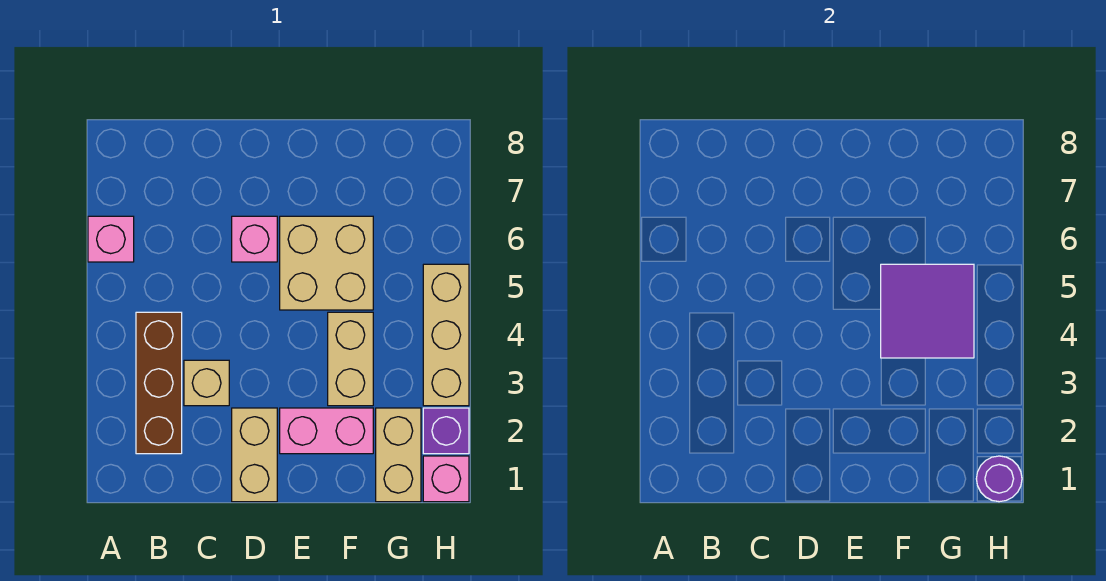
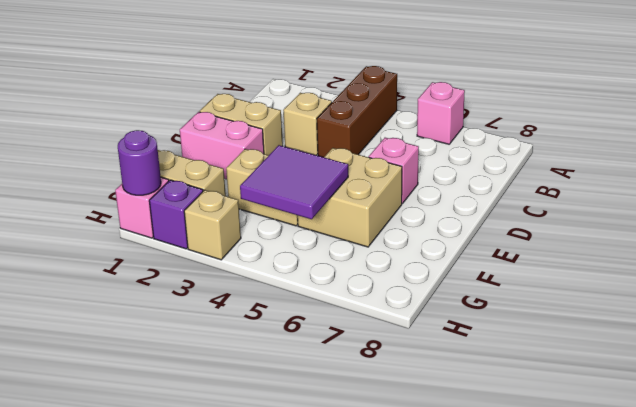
brown brick B2:B4 level 1 -> brown brick A4:C4 level 1
pink brick E2:F2 level 1 -> pink brick E1:E2 level 1
tan brick H3:H5 level 1 -> tan brick H3 level 1

